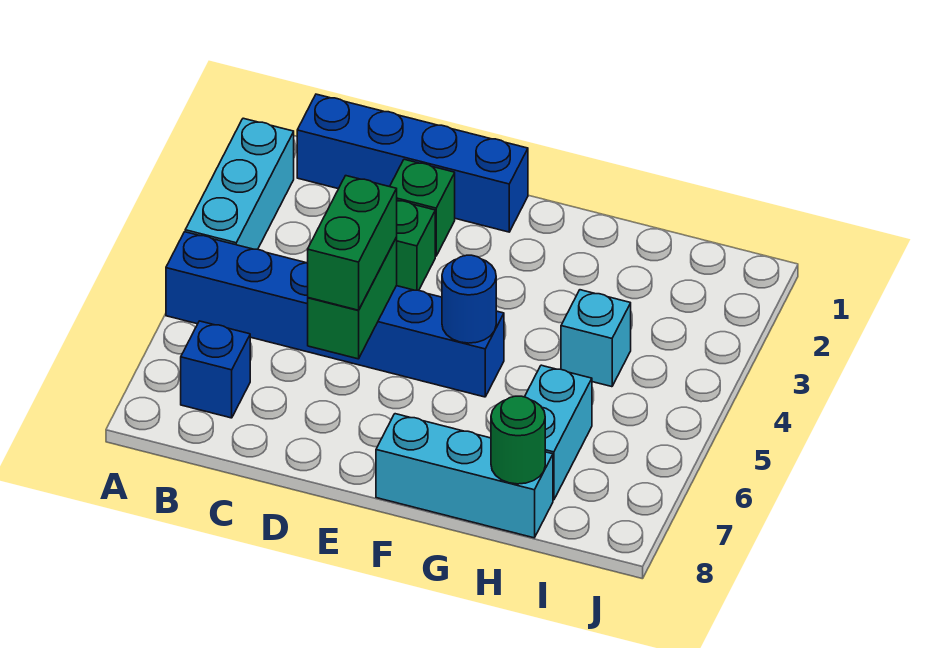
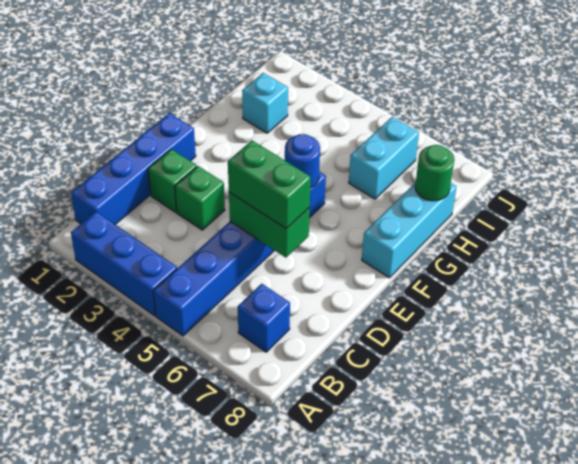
cyan brick A2:A4 level 1 -> blue brick A2:A4 level 1
cyan brick H4 level 1 -> cyan brick H2 level 1
cyan brick H6:H7 level 1 -> cyan brick H6:I6 level 1

